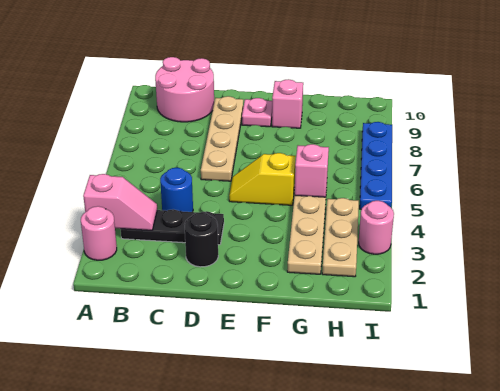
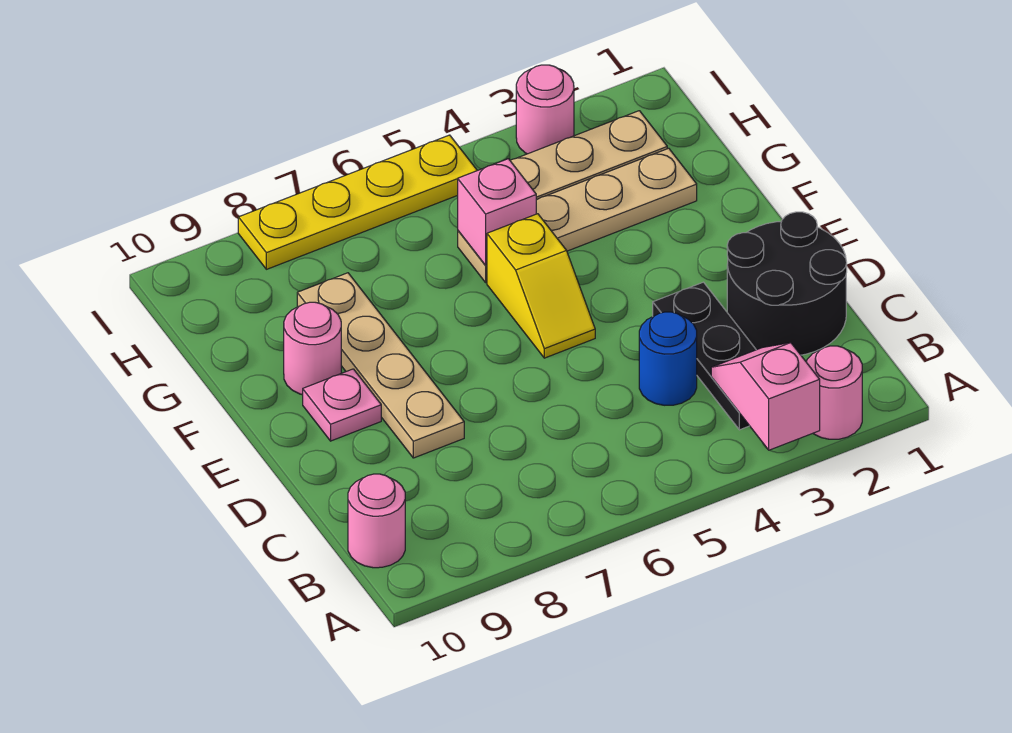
pink round brick B9:C10 level 1 -> pink round brick B10 level 1
black round brick D2 level 1 -> black round brick C1:D2 level 1
tan plate D6:D9 level 1 -> tan plate D8:G8 level 1
pink brick F9 level 1 -> pink round brick F9 level 1
blue plate I5:I8 level 1 -> yellow plate I5:I8 level 1

